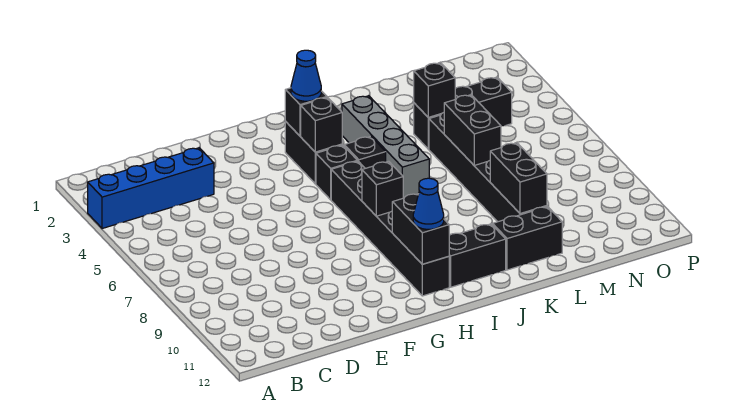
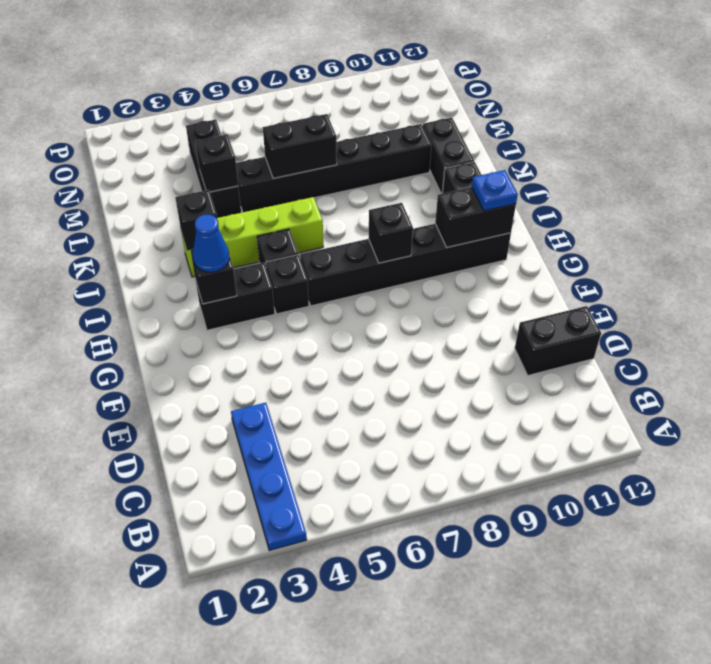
blue brick A3:D3 level 1 -> blue plate A3:D3 level 1
black brick H4 level 2 -> black brick J3 level 2
blue cone H11 level 3 -> blue plate H11 level 3
grey brick J3:J6 level 1 -> lime brick J3:J6 level 1
black brick L9:L10 level 2 -> black brick D11:D12 level 1

